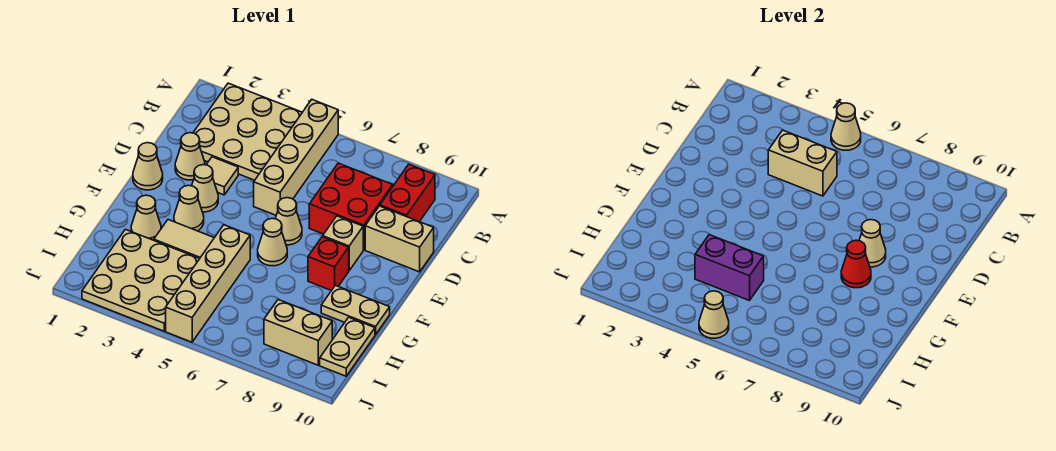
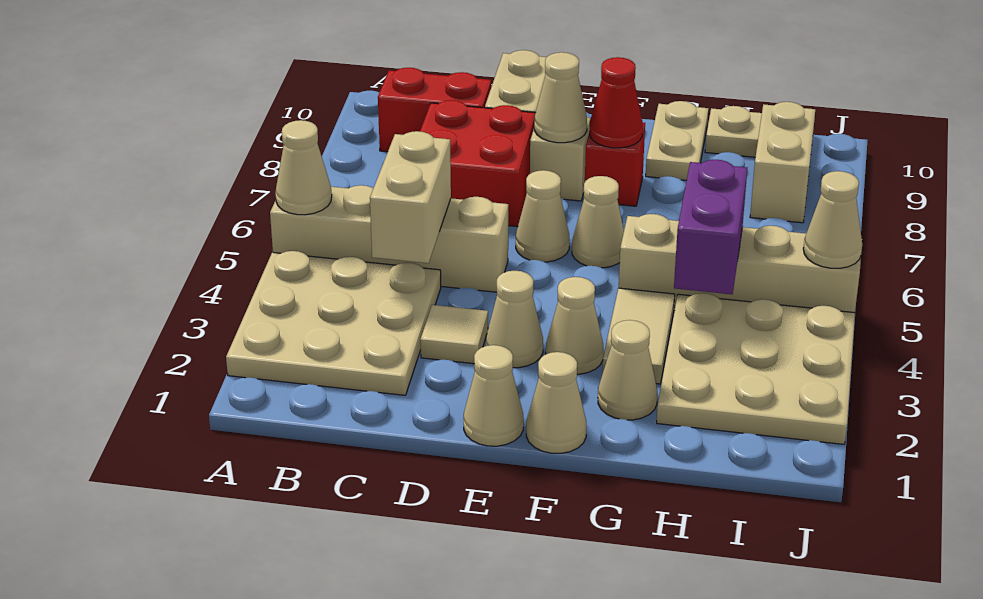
tan cone D2 level 1 -> tan cone F1 level 1

